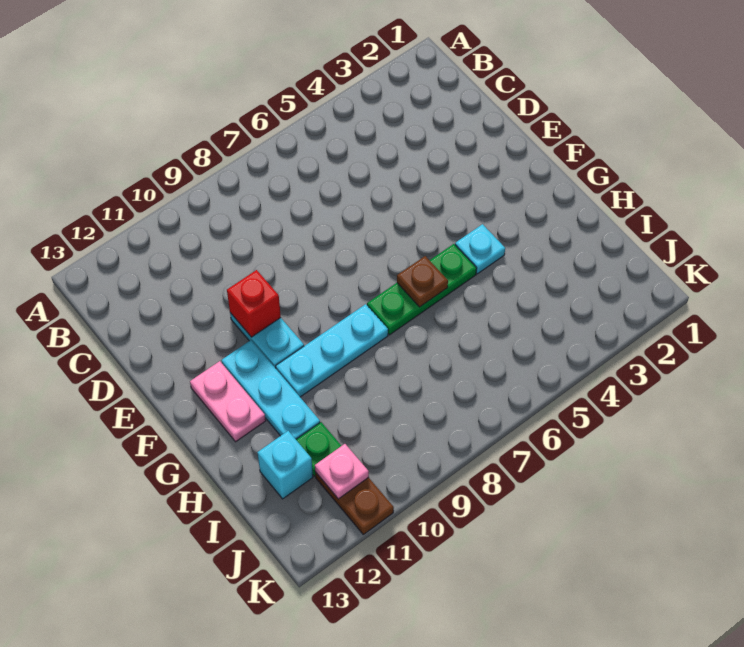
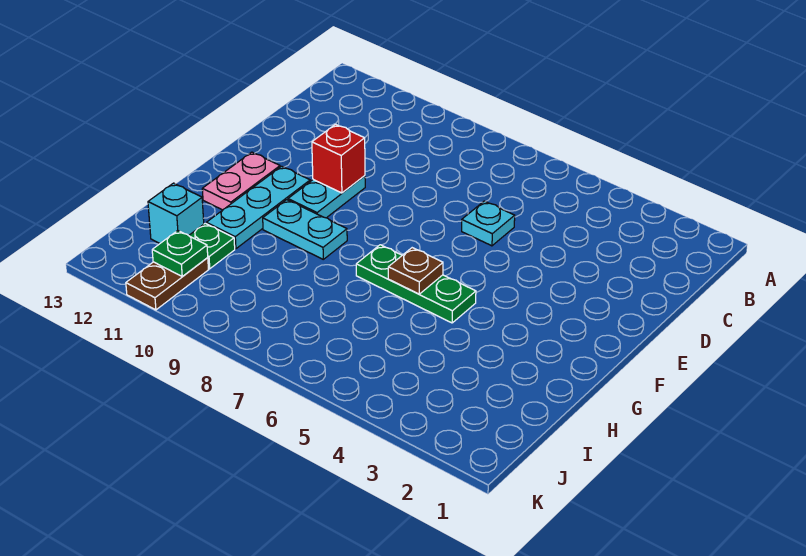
cyan plate G4 level 1 -> cyan plate D6 level 1
cyan plate G8:G10 level 1 -> cyan plate G9:G10 level 1
pink plate J11 level 2 -> green plate J11 level 2

